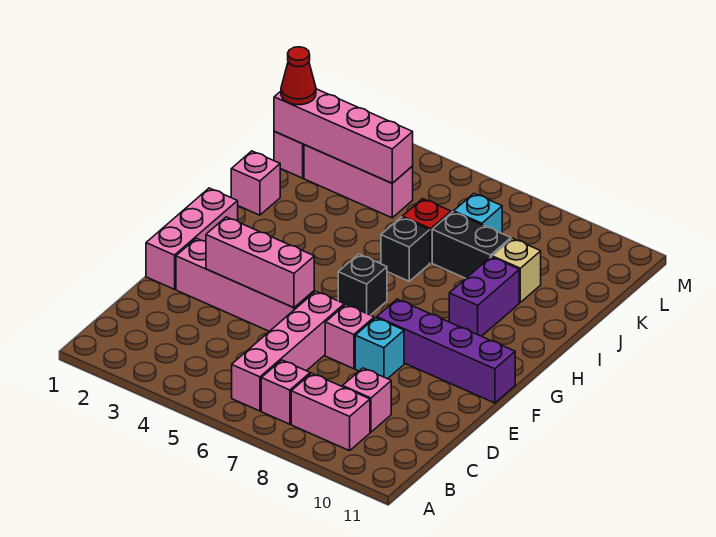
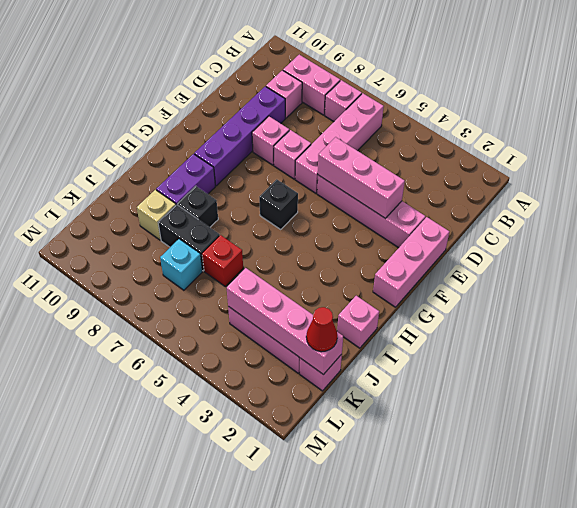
cyan brick E8 level 1 -> pink brick E8 level 1
purple brick F8:F11 level 1 -> purple brick D9:G9 level 1
black brick I6 level 1 -> black brick I8 level 1

